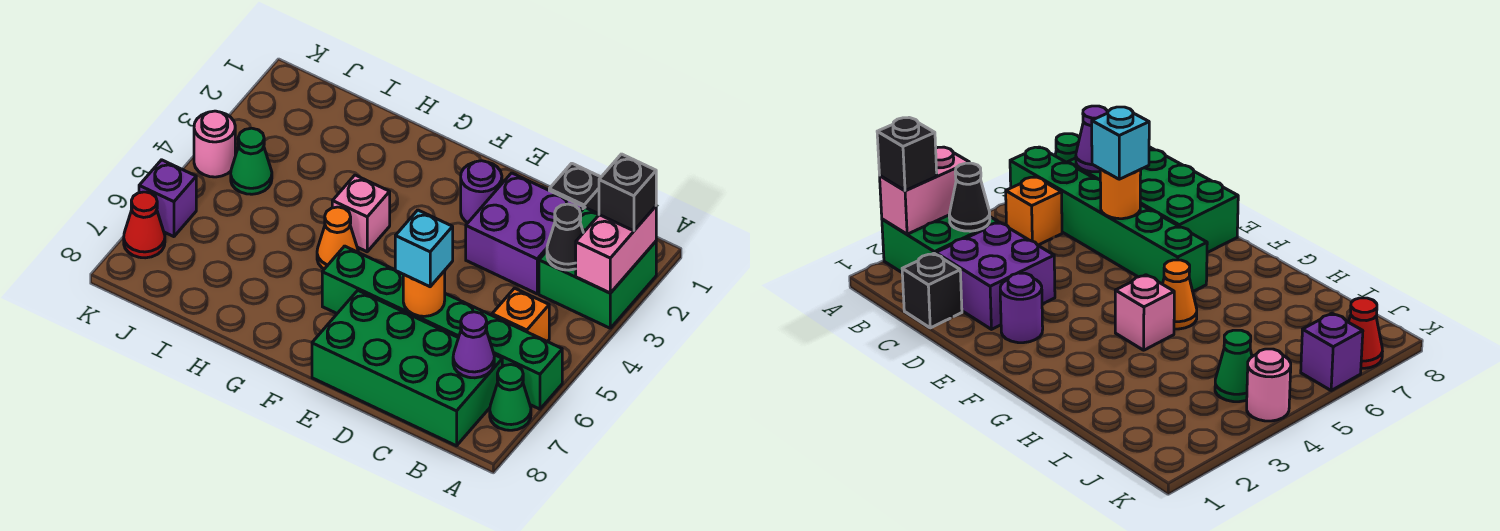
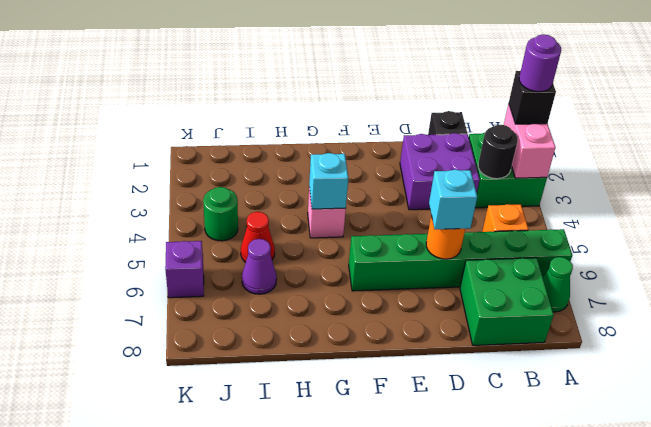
black cone B3 level 2 -> black round brick B3 level 2
green brick B7:E8 level 1 -> green brick B7:C8 level 1
purple cone B7 level 2 -> purple cone I6 level 1
purple round brick E2 level 1 -> purple round brick A2 level 4
none -> cyan brick G4 level 2
orange cone G5 level 1 -> none
green cone J4 level 1 -> green round brick J4 level 1
pink round brick K4 level 1 -> none
red cone K7 level 1 -> red cone I5 level 1

